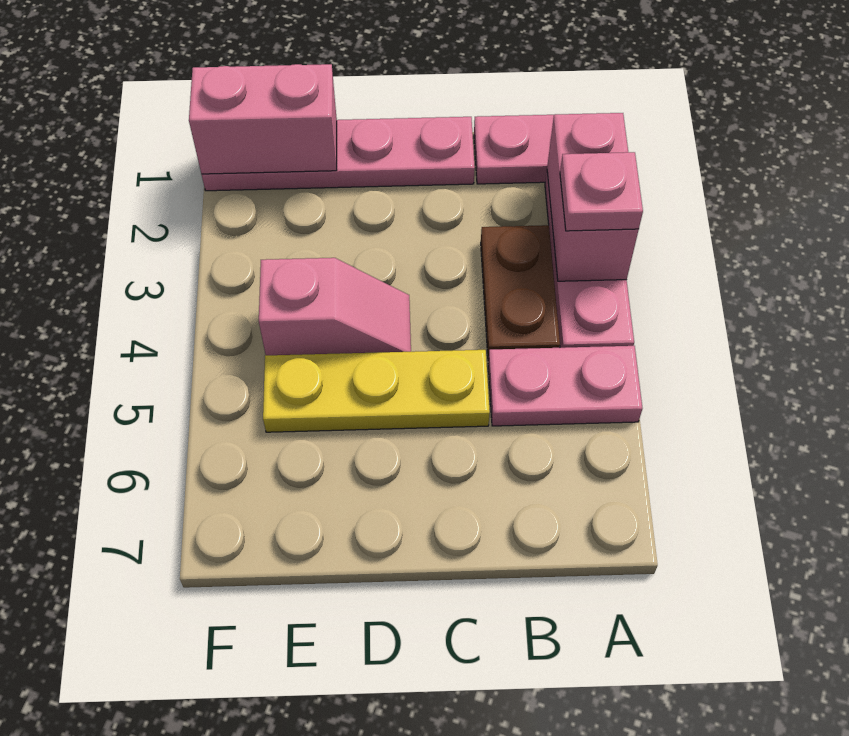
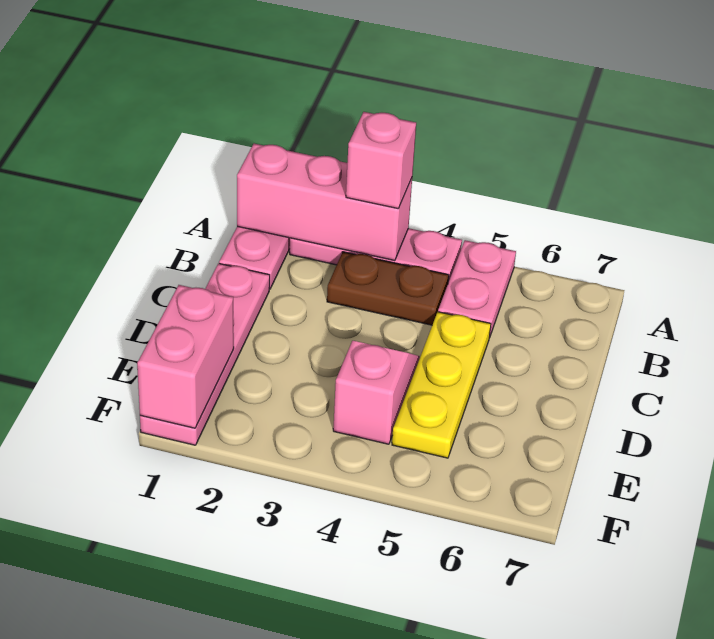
pink brick A2:A3 level 2 -> pink brick A1:A3 level 2
pink plate A3 level 3 -> pink brick A3 level 3

